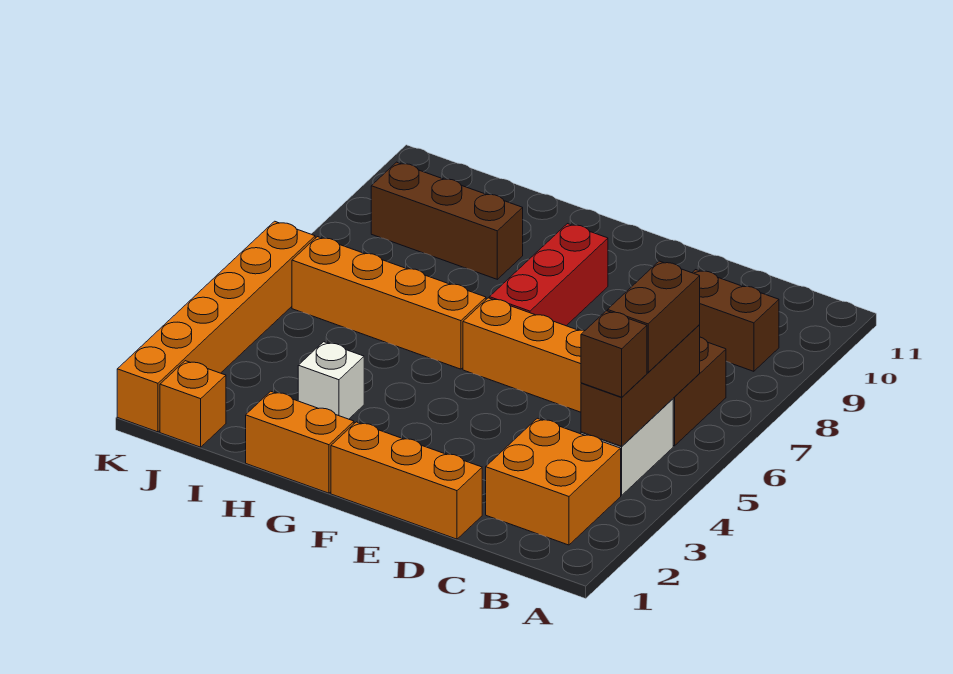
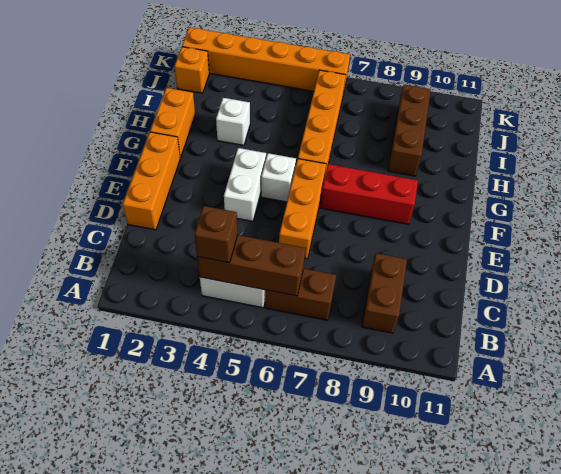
orange brick B2:C3 level 1 -> none
brown brick B5:B6 level 3 -> none
none -> white brick E4:F4 level 1
none -> white brick F5 level 1

